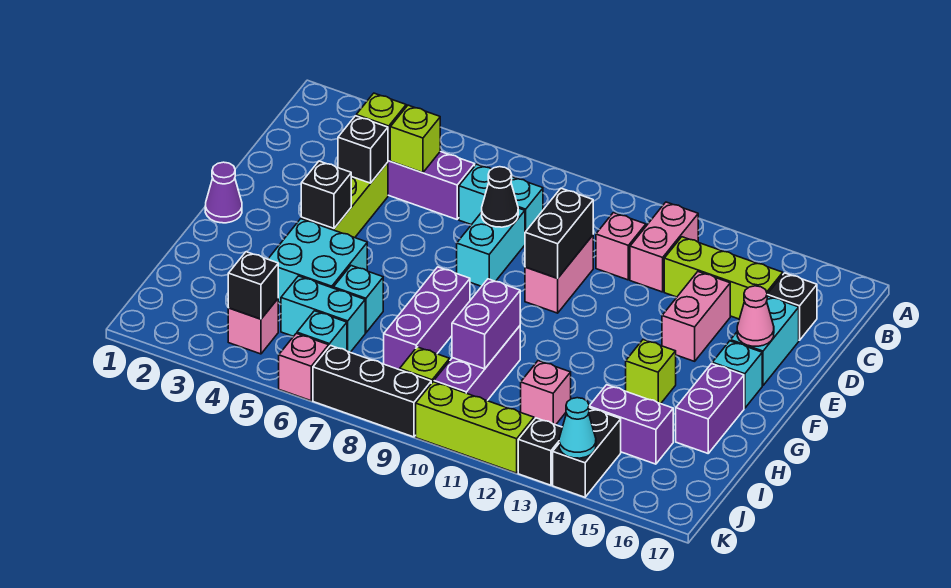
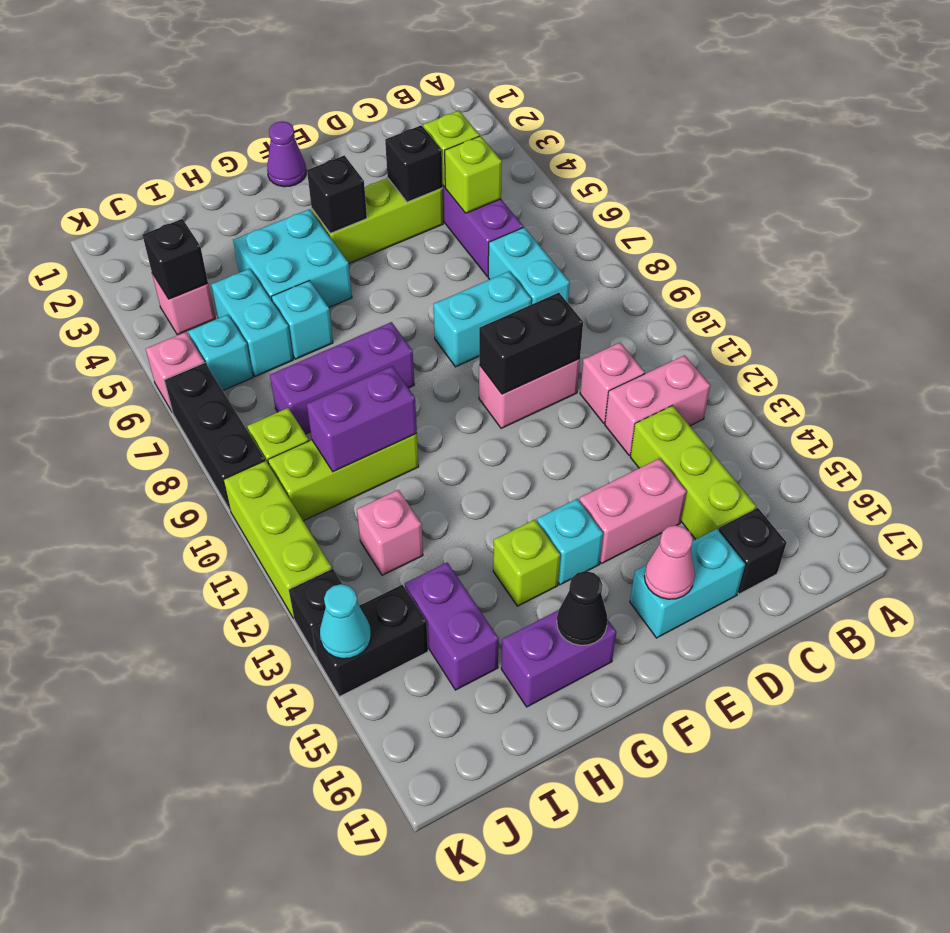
black cone D8 level 2 -> black cone G16 level 2
cyan brick F16 level 1 -> cyan brick F14 level 1
purple brick H10:J10 level 1 -> lime brick H10:J10 level 1

